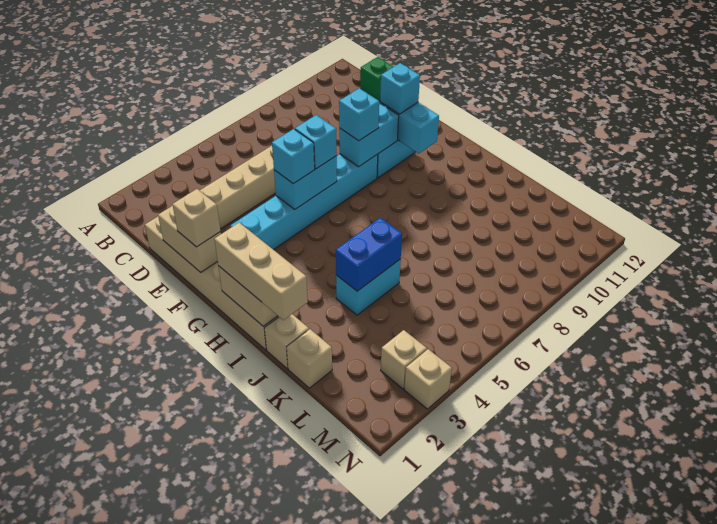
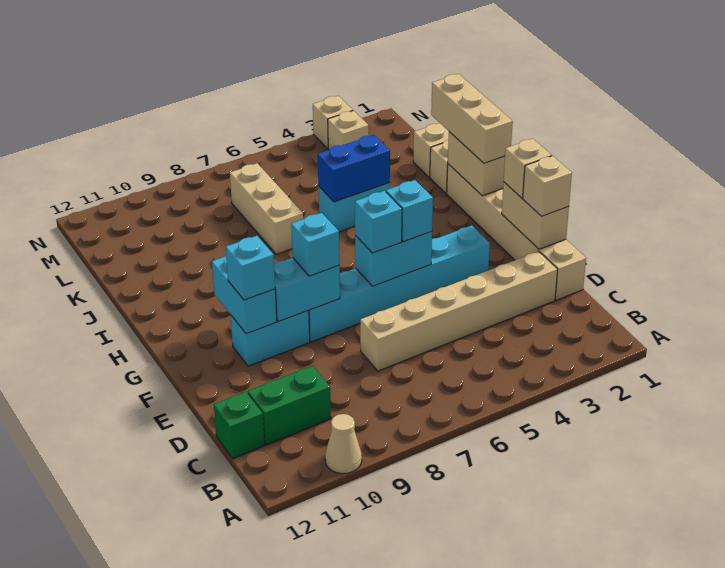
none -> tan cone A10 level 1
none -> green brick C10:C11 level 1
none -> tan brick E1 level 3
none -> tan brick J7:L7 level 1

